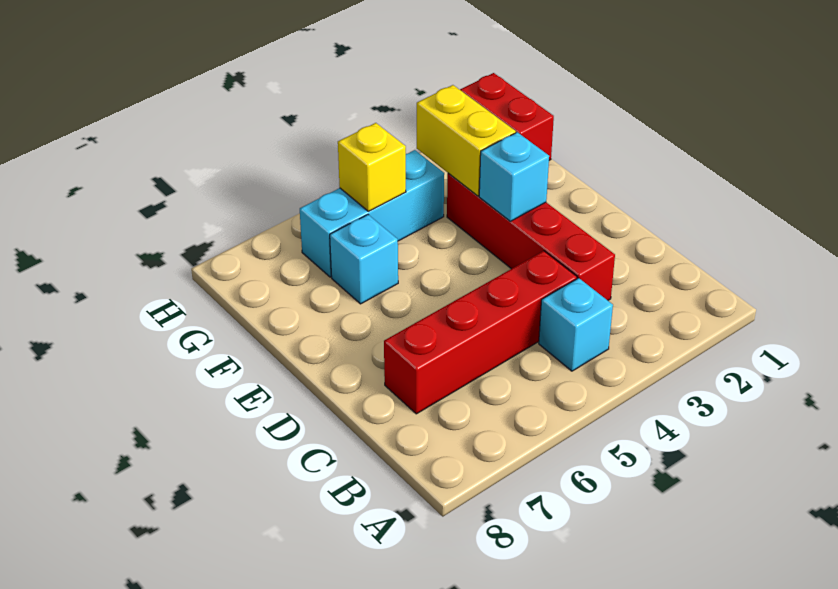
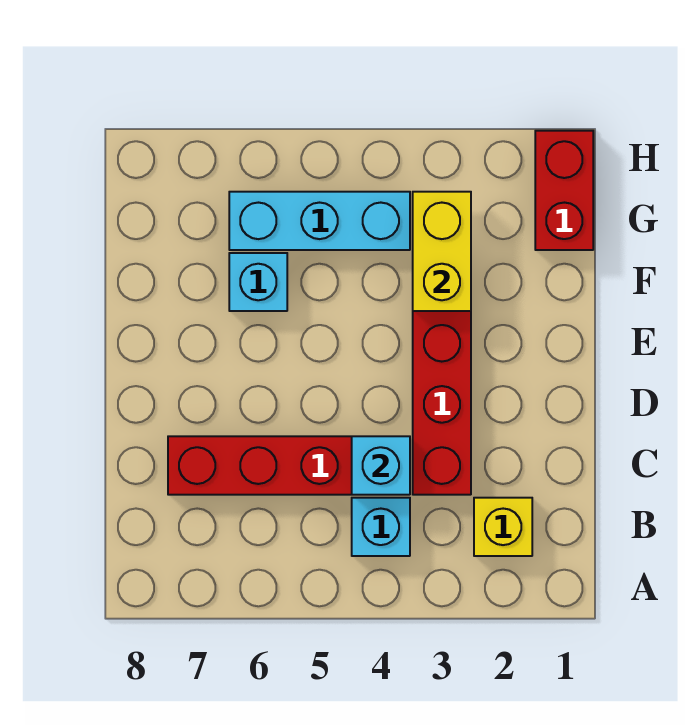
cyan brick E3 level 2 -> cyan brick C4 level 2
yellow brick G5 level 2 -> yellow brick B2 level 1

